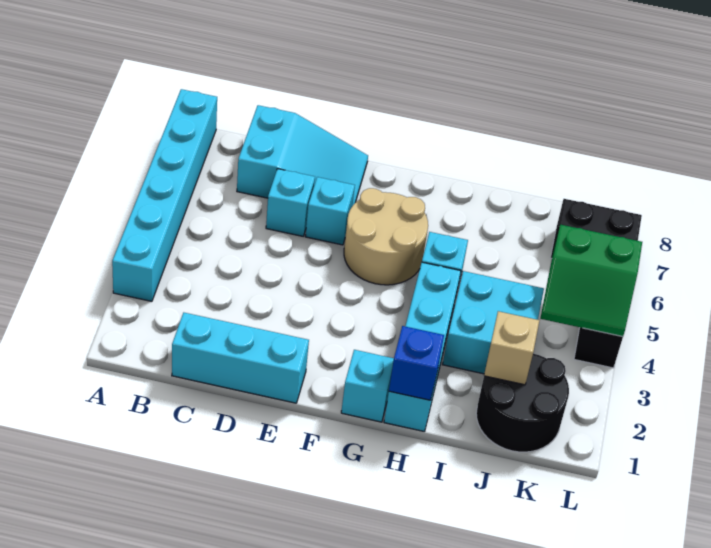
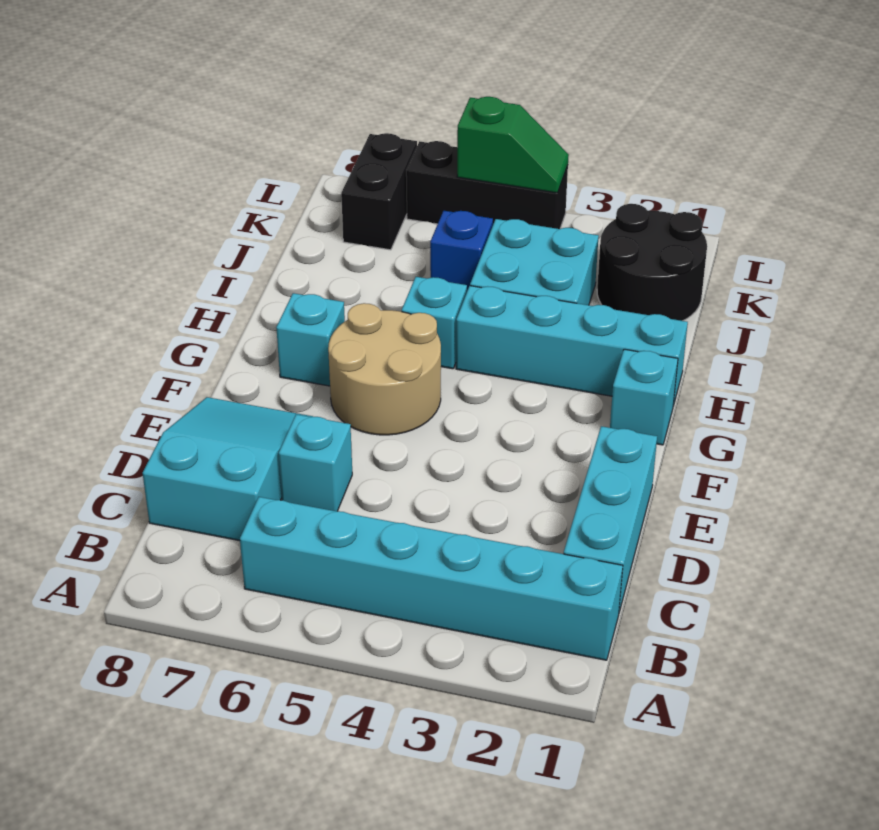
cyan brick A3:A8 level 1 -> cyan brick B1:B6 level 1
cyan brick E6 level 1 -> cyan brick G7 level 1
blue brick H1 level 2 -> blue brick J5 level 1
tan brick J2 level 2 -> none
green slope K4:L5 level 2 top 5 -> green slope L4:L5 level 2 top 5

